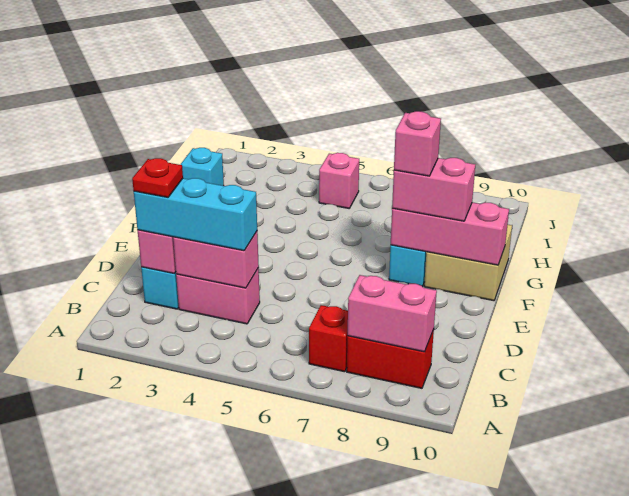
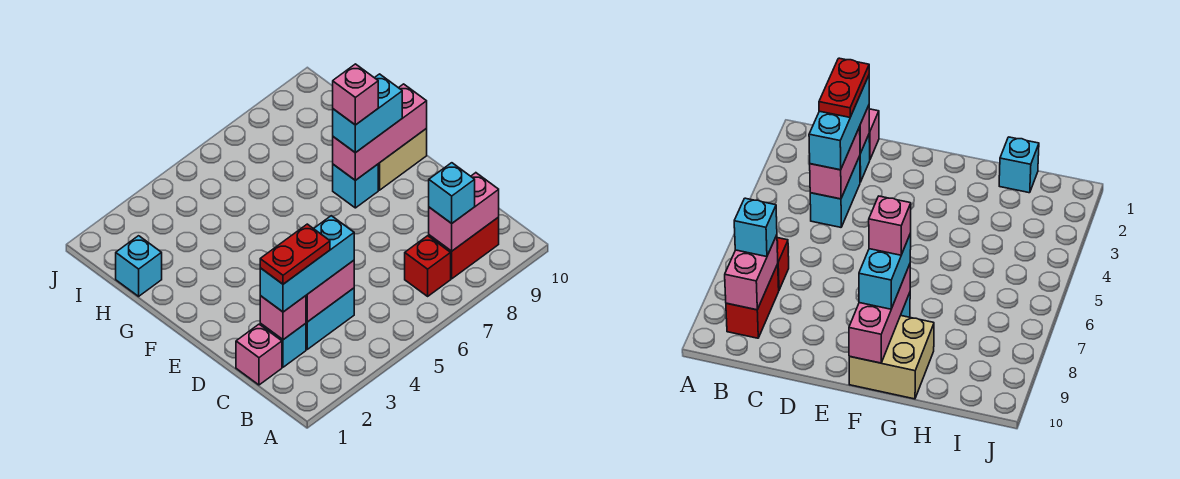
none -> cyan brick B8 level 3
red plate C2 level 4 -> red plate C2:C3 level 4
pink brick C3:C4 level 1 -> cyan brick C3:C4 level 1
pink brick F8:F9 level 3 -> cyan brick F8:F9 level 3
pink brick I5 level 1 -> pink brick C1 level 1

